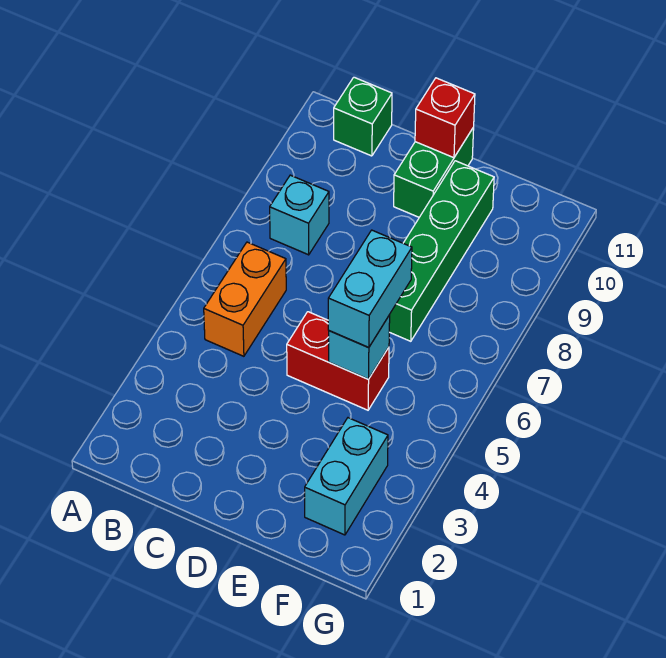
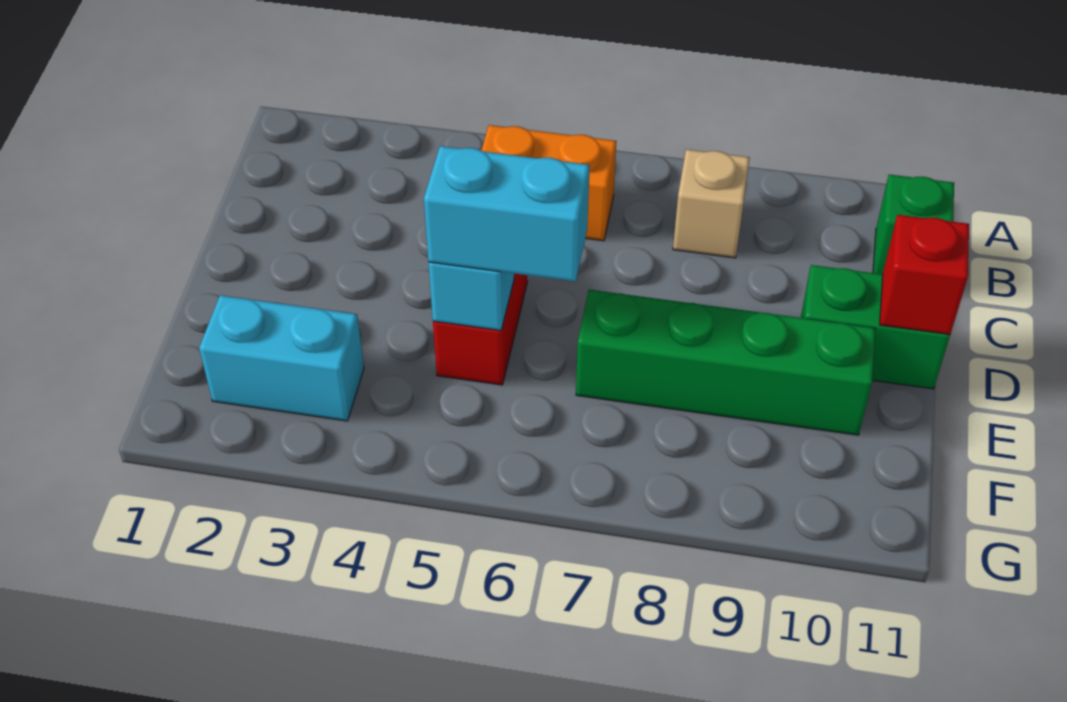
cyan brick B8 level 1 -> tan brick B8 level 1

